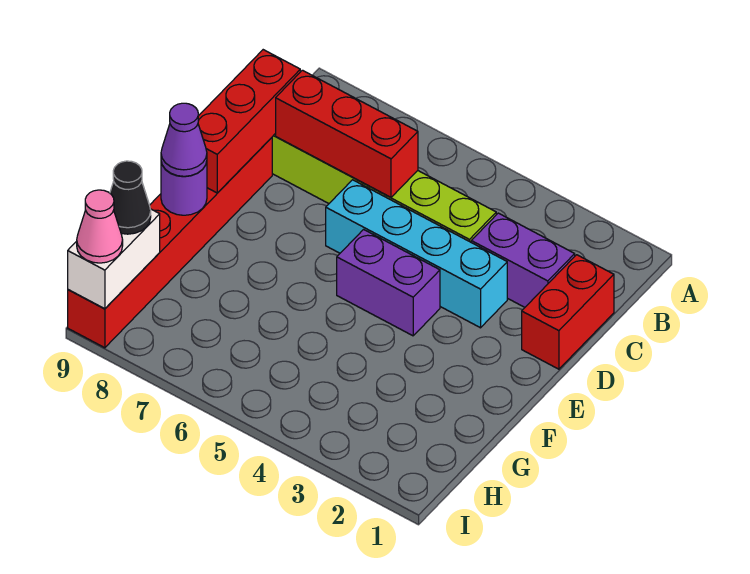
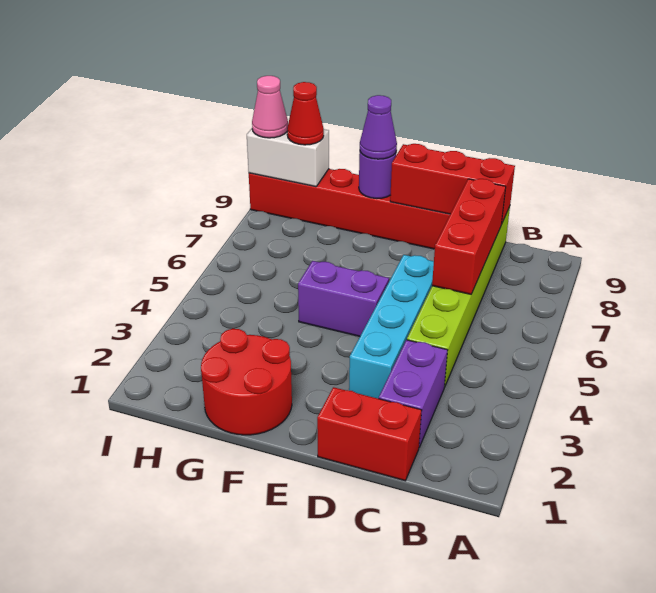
purple brick E4:E5 level 1 -> purple brick E5:F5 level 1
none -> red round brick F1:G2 level 1
black cone H9 level 3 -> red cone H9 level 3

